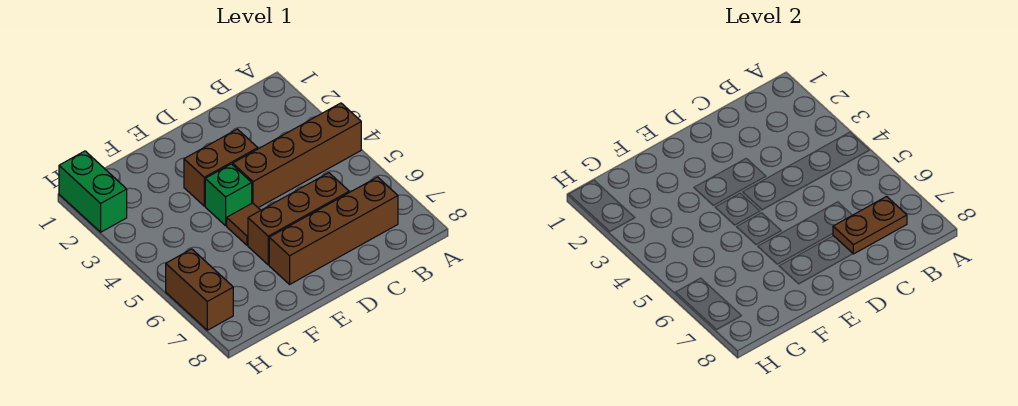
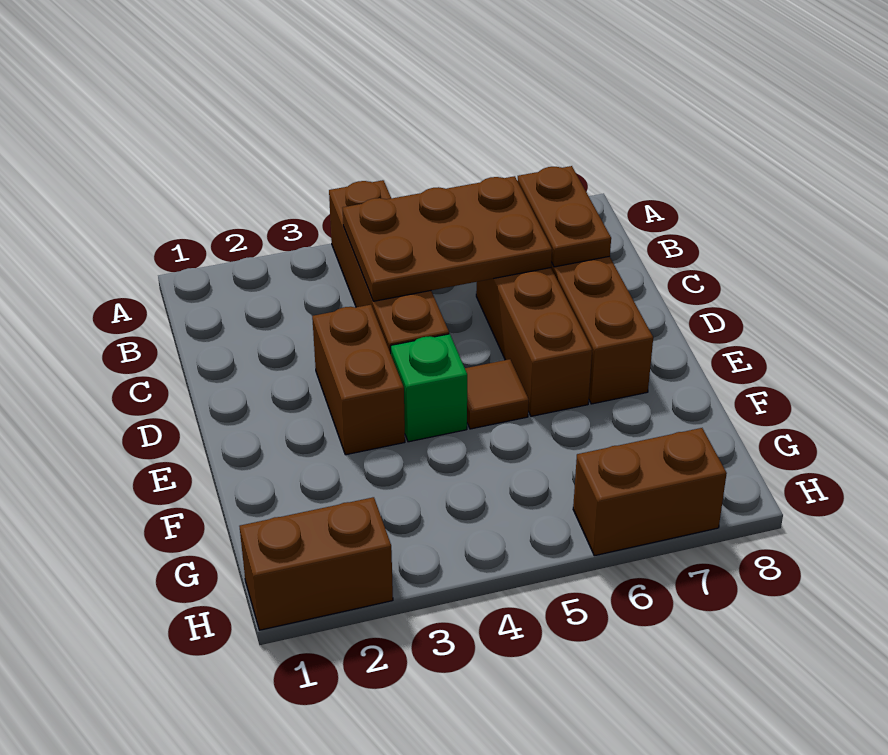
none -> brown plate B4:C6 level 2
green brick H1:H2 level 1 -> brown brick H1:H2 level 1

